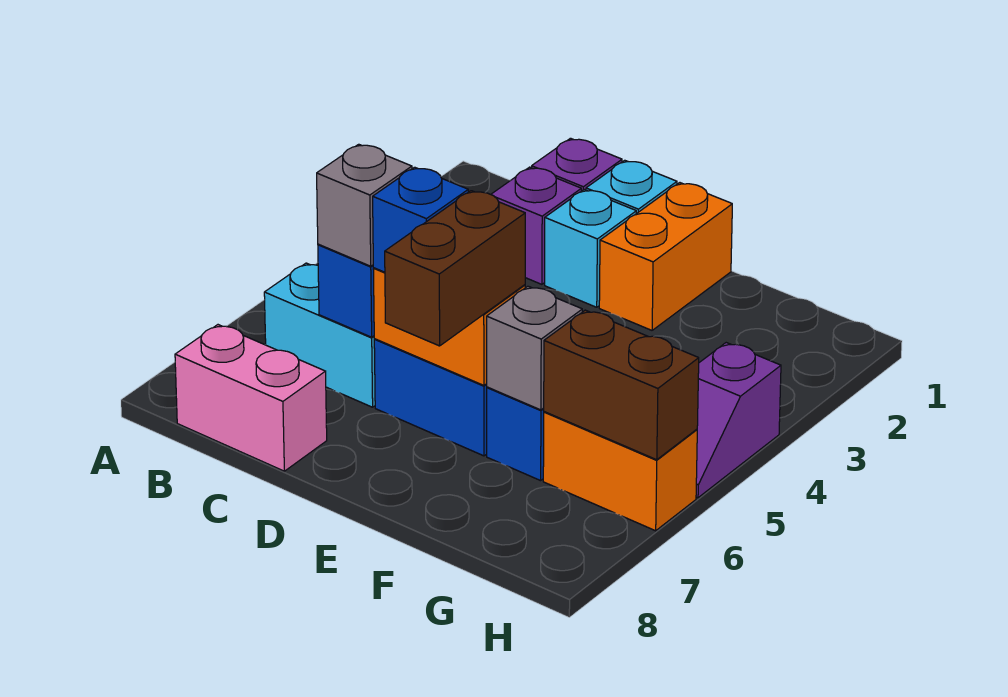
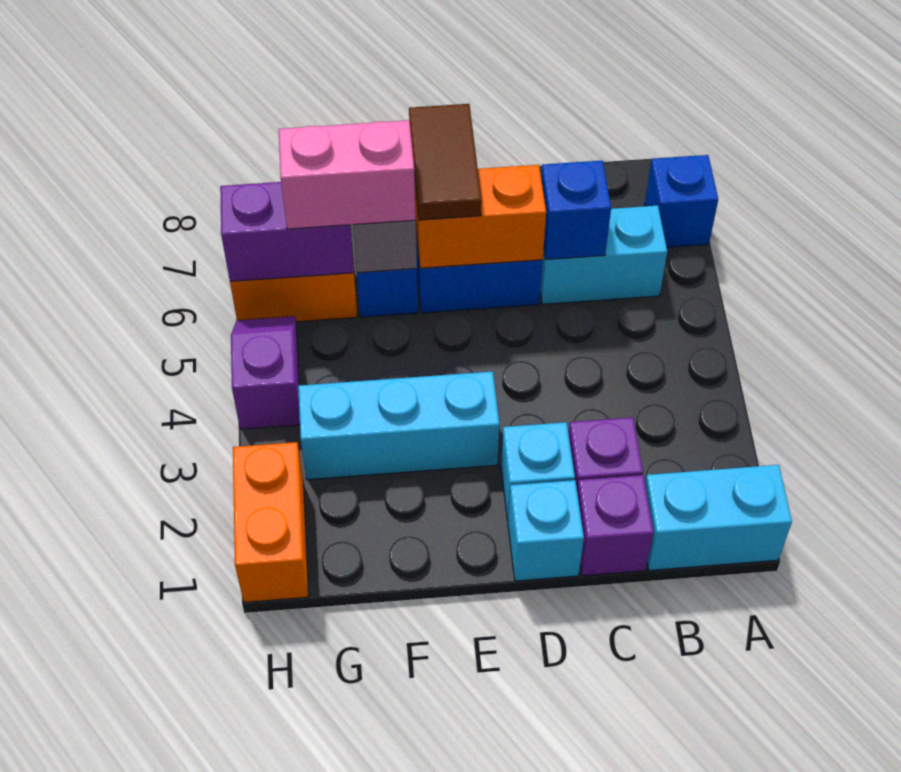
none -> cyan brick A1:B1 level 1
pink brick B8:C8 level 1 -> pink brick F6:G6 level 3
grey brick C6 level 3 -> none
blue brick D6 level 3 -> blue brick A7 level 1
orange brick E1:E2 level 1 -> orange brick H1:H2 level 1
none -> cyan brick E3:G3 level 1
brown brick E6:E7 level 3 -> brown tile E6:E7 level 3
brown brick G6:H6 level 2 -> purple brick G6:H6 level 2

